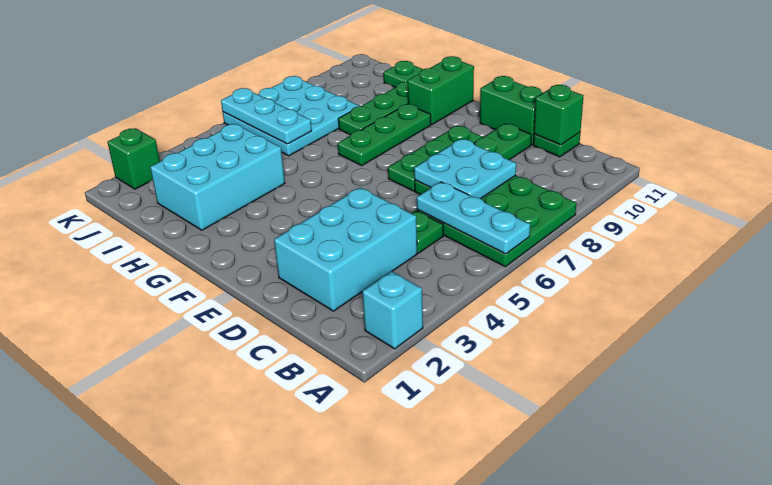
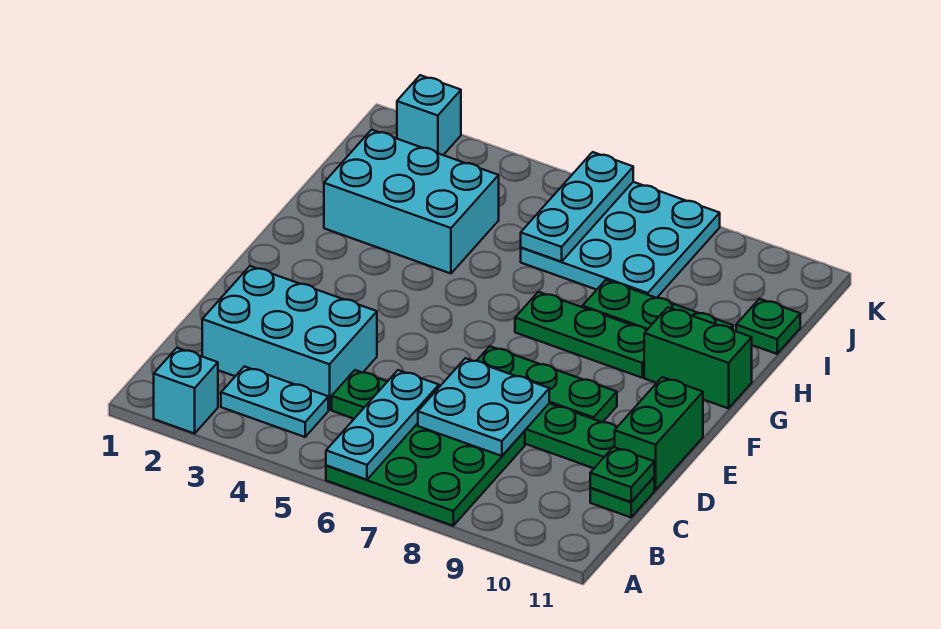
none -> cyan plate B3:B4 level 1
green brick C11 level 2 -> green plate C11 level 2
green brick K2 level 1 -> cyan brick K2 level 1

